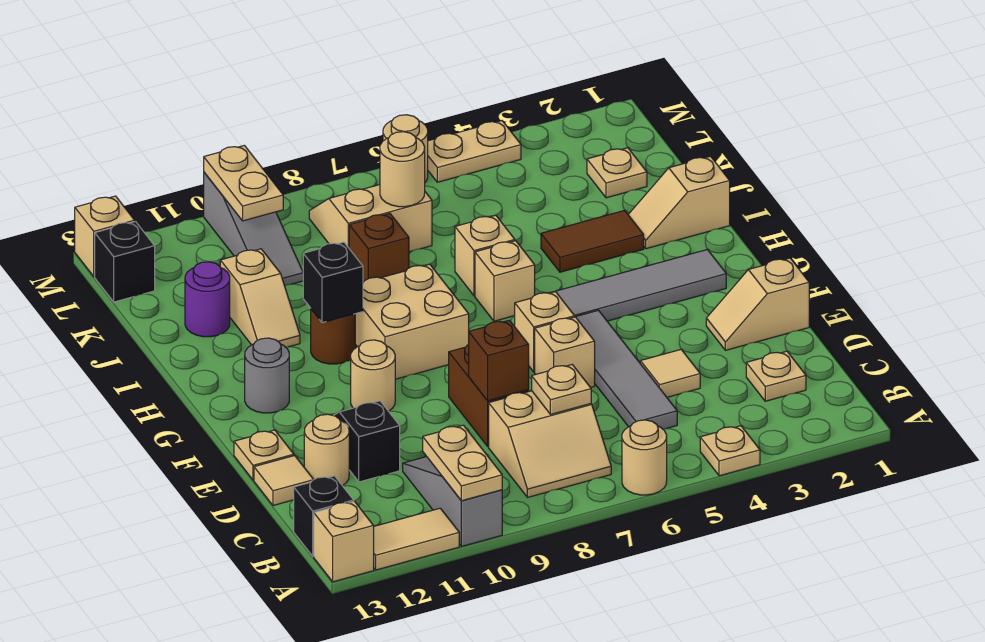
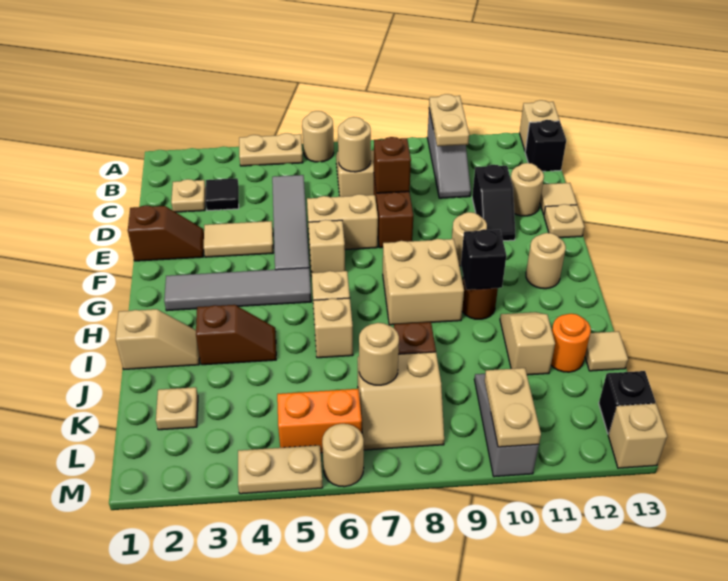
tan plate A4 level 1 -> tan plate A4:A5 level 1
tan tile A11:A12 level 1 -> tan tile E3:E4 level 1
none -> black tile C3 level 1
tan plate C7 level 2 -> tan round brick C7 level 2
tan tile D4 level 1 -> tan tile J13 level 1
tan slope E1:E2 level 1 top 1 -> brown slope E1:E2 level 1 top 1
tan brick E6 level 1 -> tan brick E6:E7 level 1
grey round brick G12 level 1 -> tan round brick G12 level 1
brown tile I3:I4 level 1 -> brown slope I3:I4 level 1 top 3
purple round brick J12 level 1 -> orange round brick J12 level 1
none -> orange brick L5:L6 level 1

